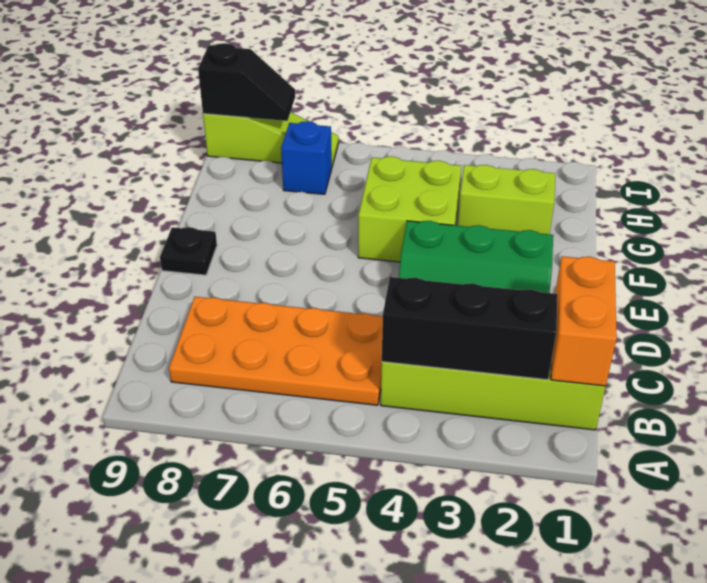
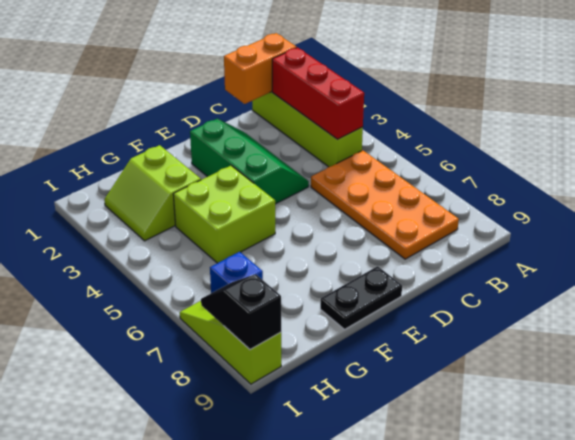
black brick B2:B4 level 2 -> red brick B2:B4 level 2
black plate E9 level 1 -> black plate E9:F9 level 1

